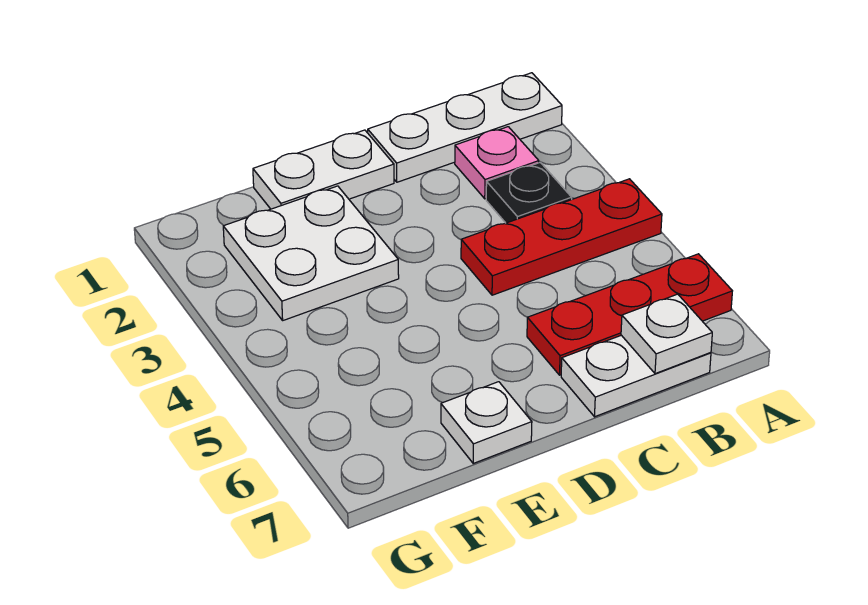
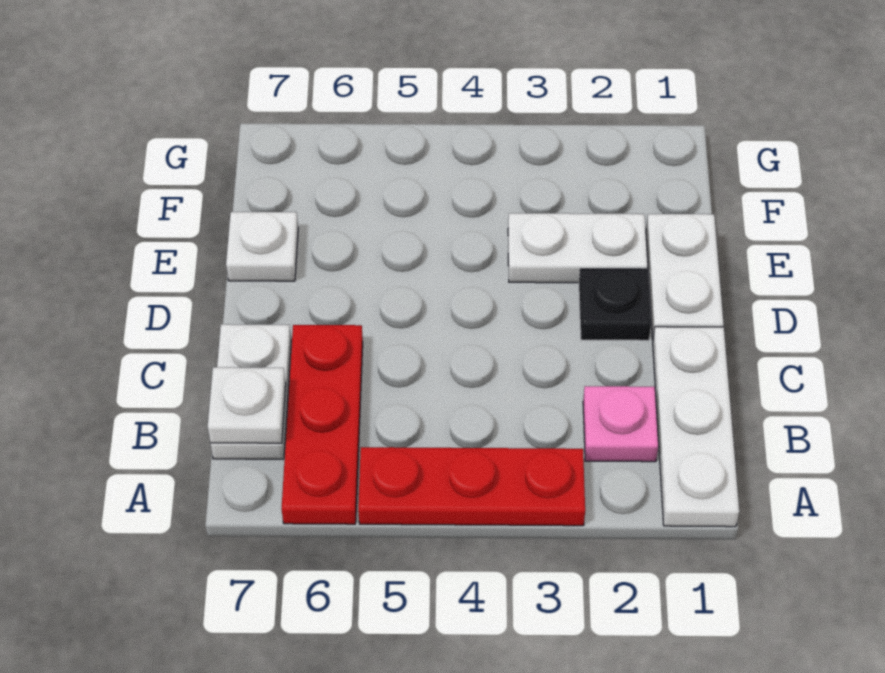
red plate A4:C4 level 1 -> red plate A3:A5 level 1
black plate B3 level 1 -> black plate D2 level 1
white plate E2:F3 level 1 -> white plate E2:E3 level 1

